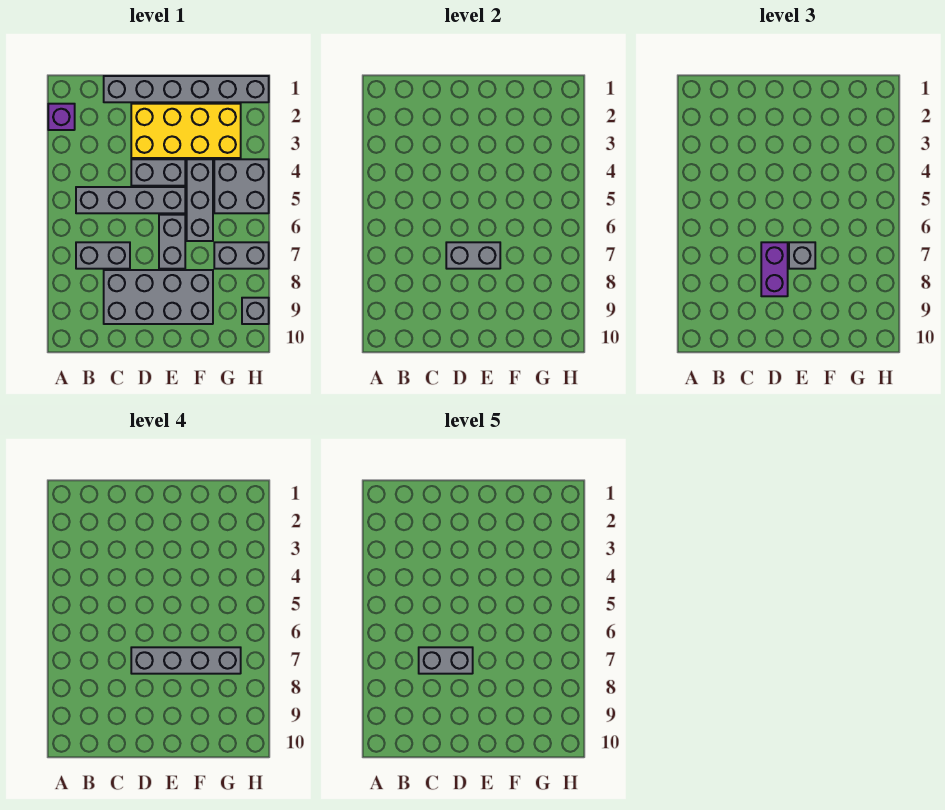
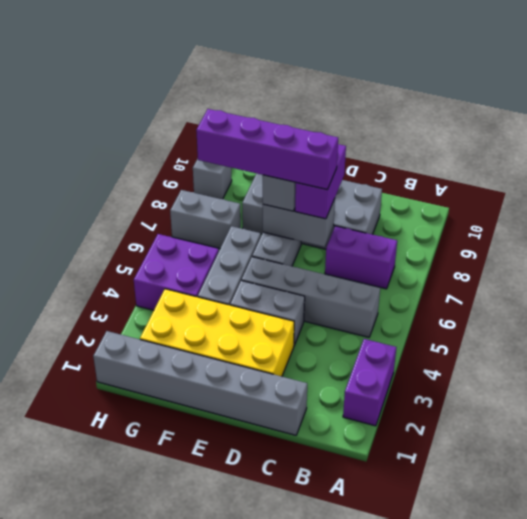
purple brick A2 level 1 -> purple brick A2:A3 level 1
grey brick B7:C7 level 1 -> purple brick B7:C7 level 1
grey brick C7:D7 level 5 -> none
grey brick D7:G7 level 4 -> purple brick D7:G7 level 4
grey brick G4:H5 level 1 -> purple brick G4:H5 level 1

